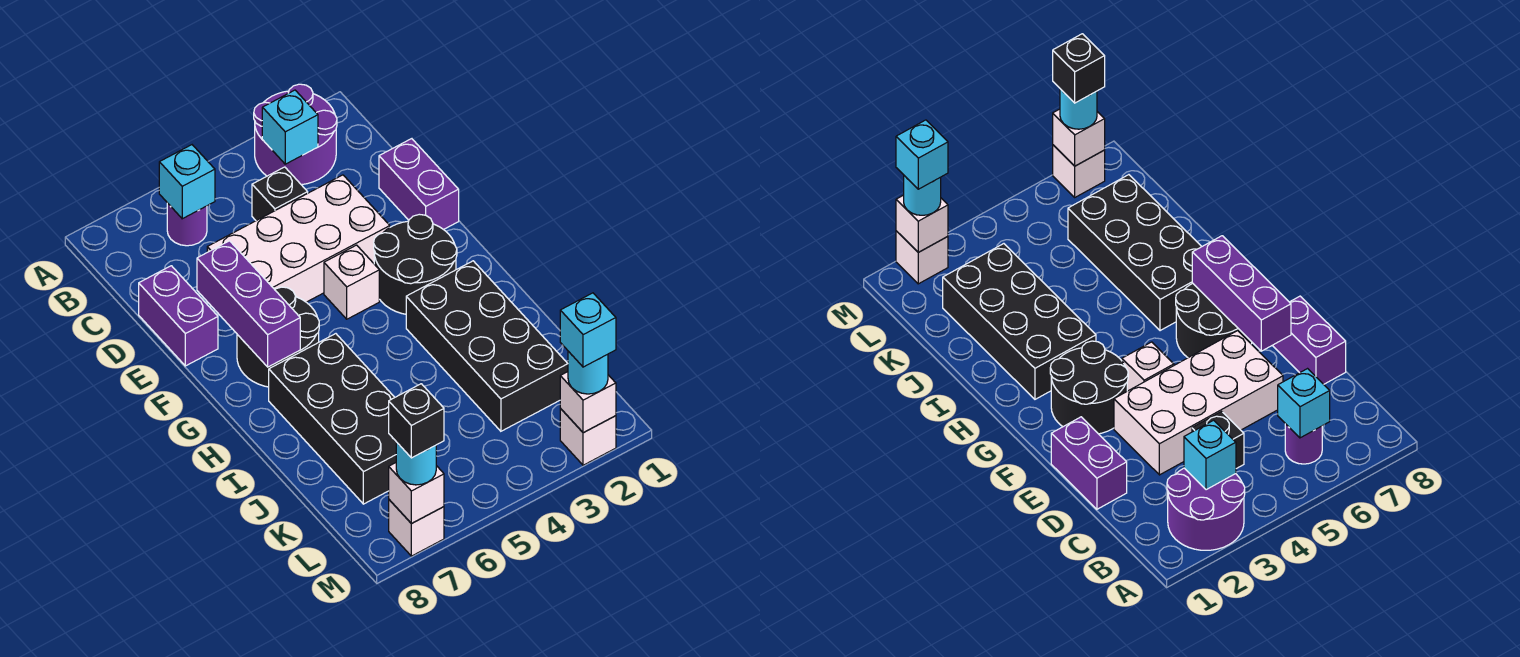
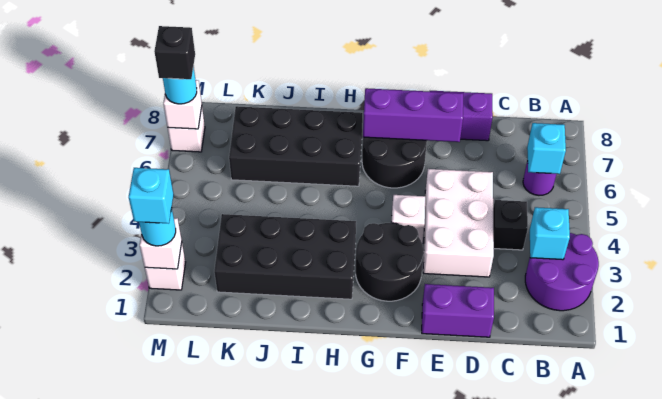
white brick D3:E6 level 1 -> white brick D3:E5 level 1

